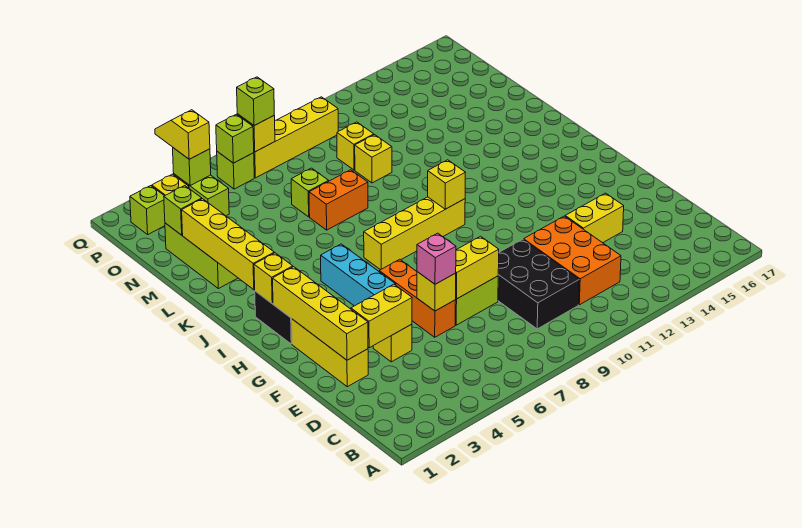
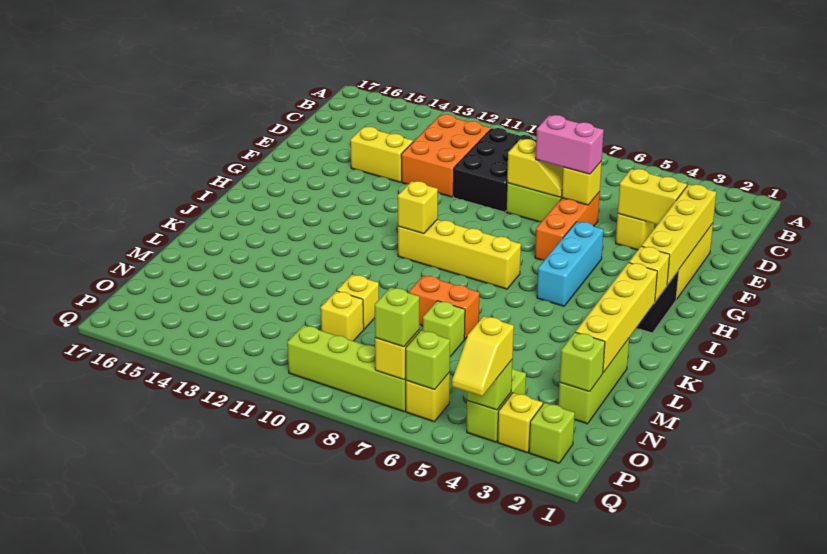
pink brick E6 level 3 -> pink brick E6:E7 level 3
yellow brick E7:E8 level 2 -> yellow slope E7:E8 level 2 top 8
lime brick P6 level 1 -> yellow brick P6 level 1
yellow brick P7:P10 level 1 -> lime brick P7:P10 level 1

